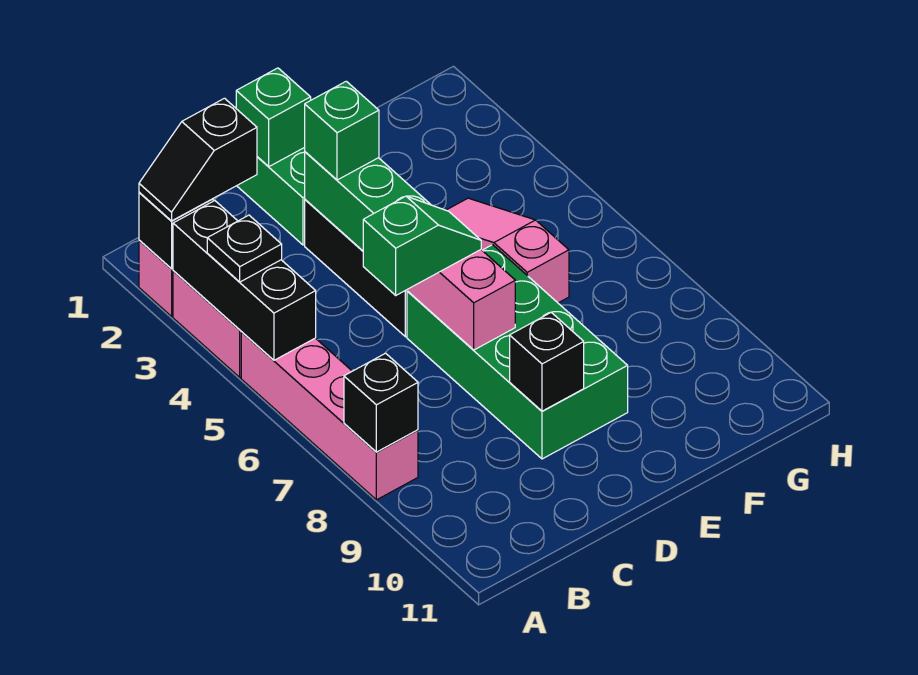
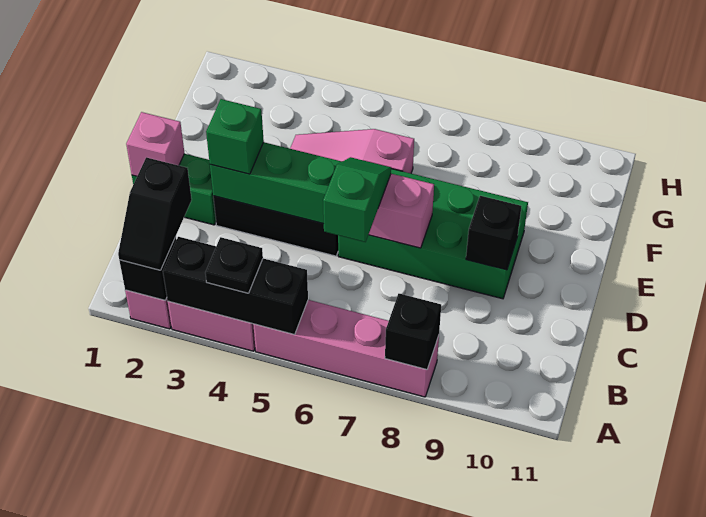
green brick D1 level 2 -> pink brick D1 level 2

